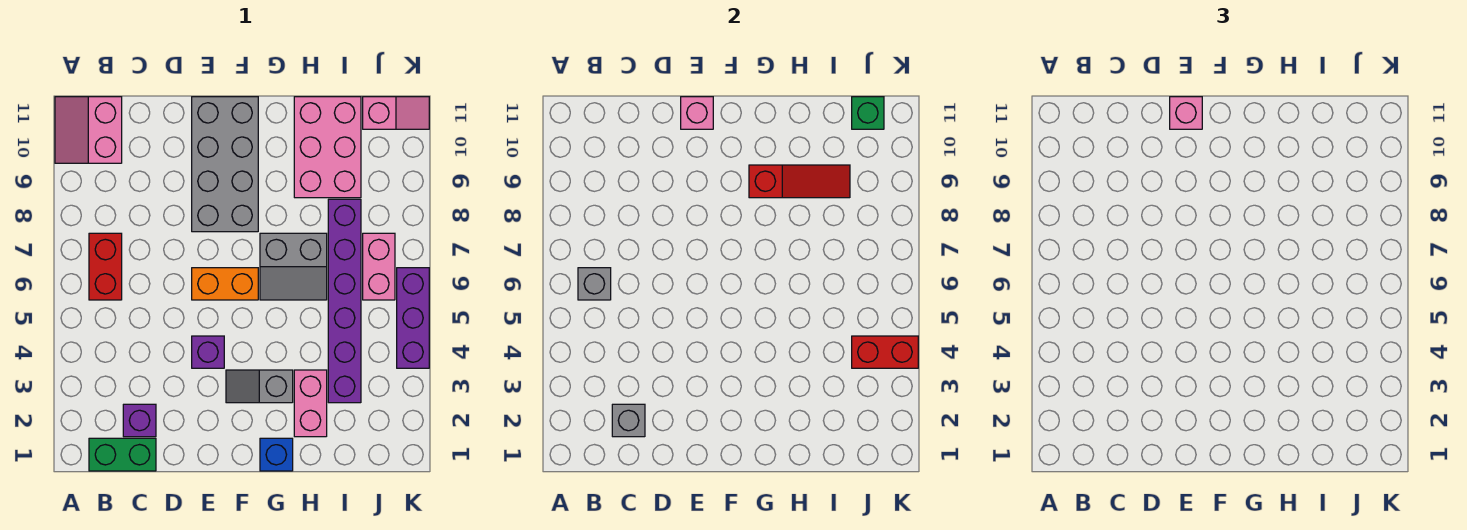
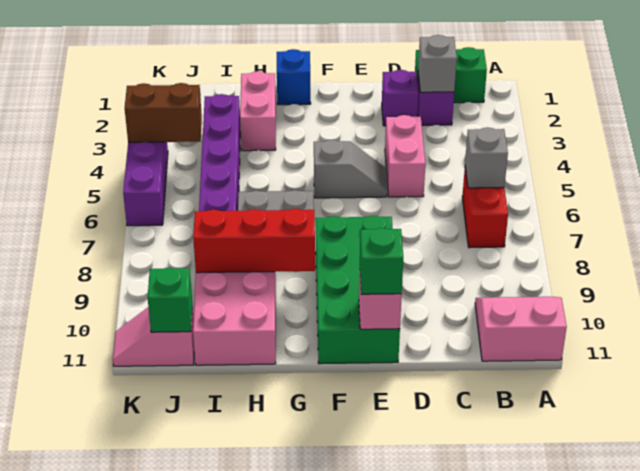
pink slope A10:B11 level 1 top B -> pink slope A10:B11 level 1 top 11
purple brick E4 level 1 -> purple brick D2 level 1
orange brick E6:F6 level 1 -> none
grey brick E8:F11 level 1 -> green brick E8:F11 level 1
pink brick E11 level 3 -> green brick E11 level 3
grey slope F3:G3 level 1 top G -> grey slope E5:F5 level 1 top F
red slope G9:I9 level 2 top G -> red brick G9:I9 level 2
red brick J4:K4 level 2 -> brown brick J4:K4 level 2
pink brick J6:J7 level 1 -> pink brick D4:D5 level 1

